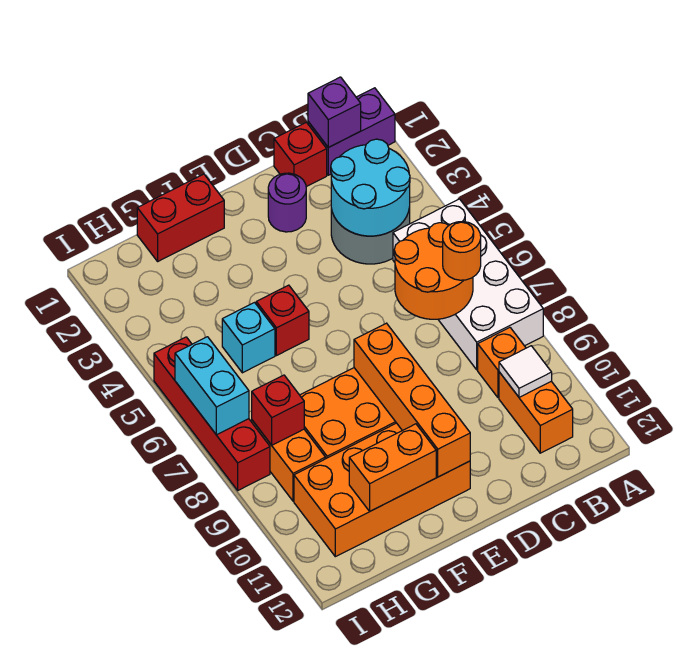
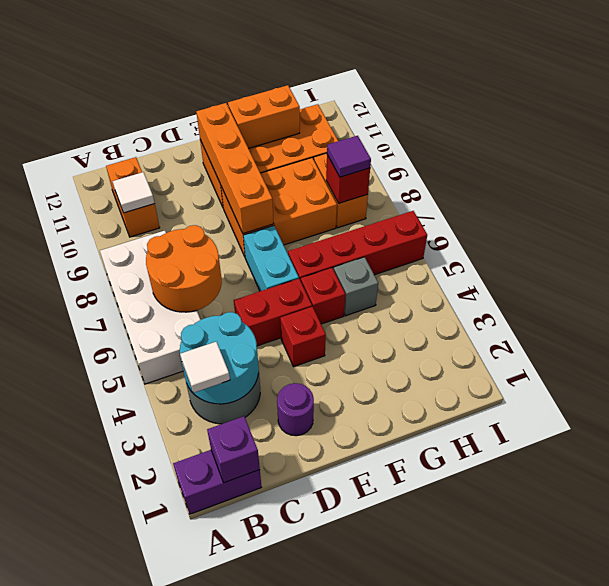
none -> white tile B3 level 3
orange round brick B7 level 3 -> none
orange brick B9 level 1 -> none
red brick C1 level 1 -> red brick E4 level 1
red brick F1:G1 level 1 -> red brick D5:E5 level 1
cyan brick G5 level 1 -> grey brick G5 level 1
none -> purple tile H8 level 3
red brick I5:I8 level 1 -> red brick F6:I6 level 1
cyan brick I6:I7 level 2 -> cyan brick E6:E7 level 1

